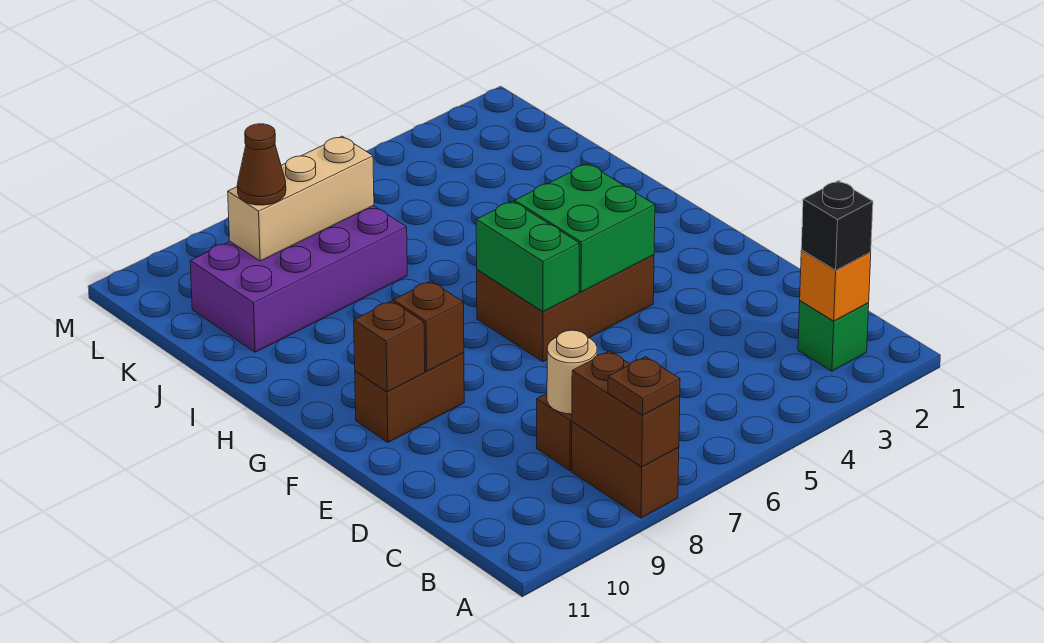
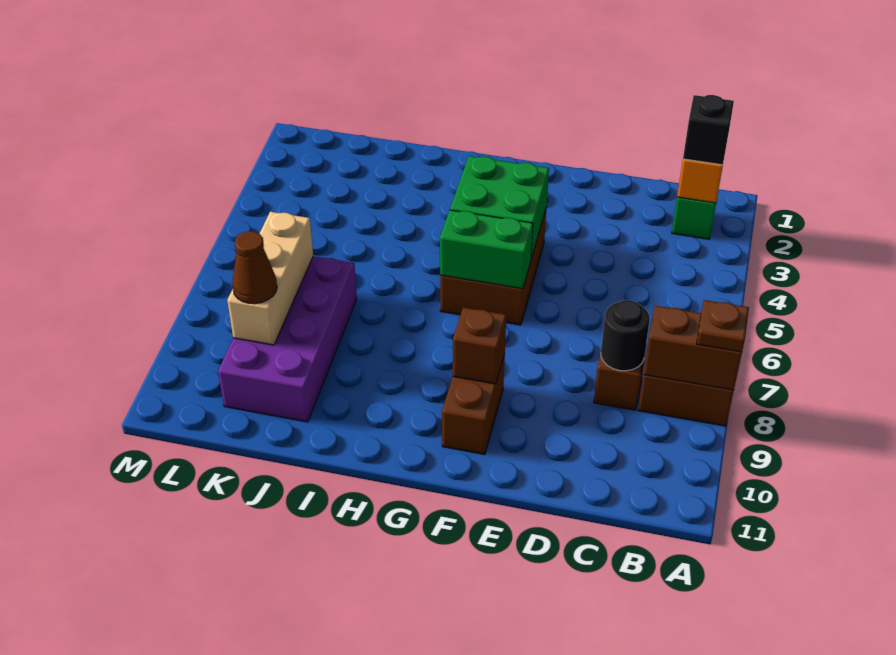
tan round brick C8 level 2 -> black round brick C8 level 2
brown brick F10 level 2 -> none

